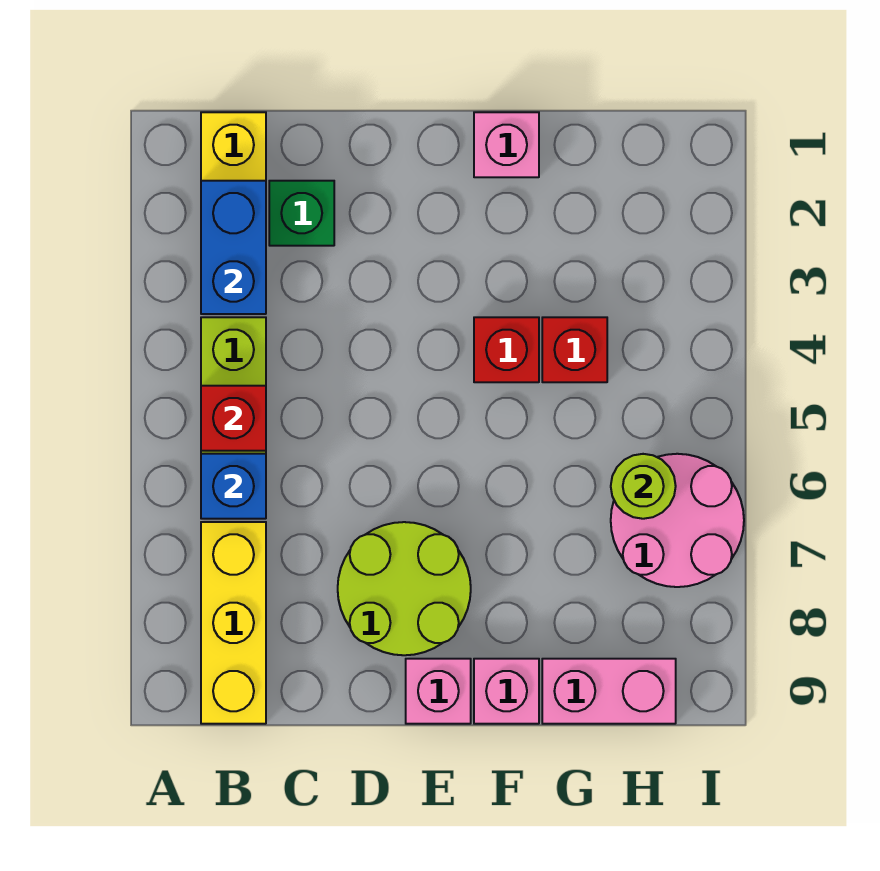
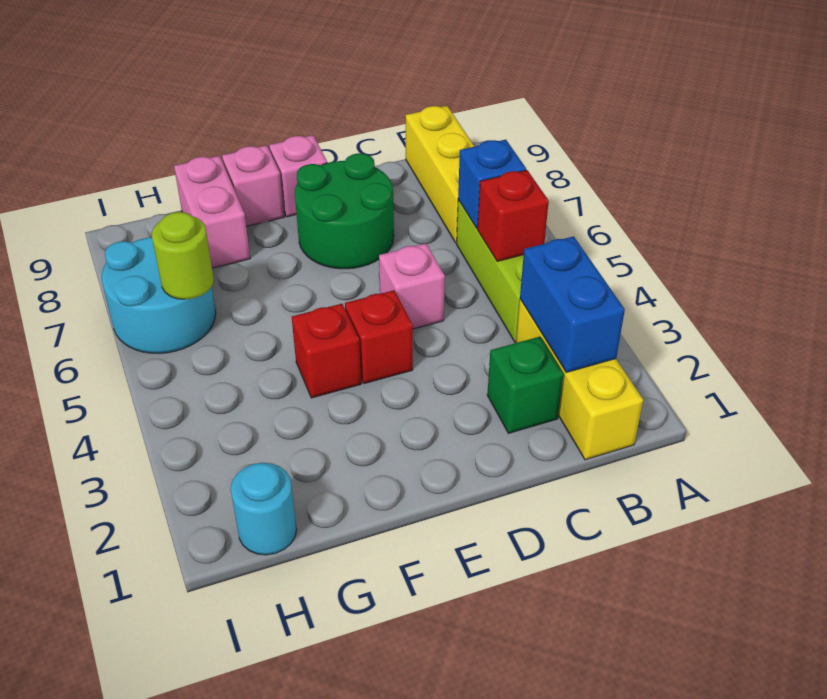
lime round brick D7:E8 level 1 -> green round brick D7:E8 level 1
pink brick F1 level 1 -> pink brick D5 level 1
red brick G4 level 1 -> red brick E4 level 1
pink brick G9:H9 level 1 -> pink brick G8:G9 level 1
none -> cyan round brick H1 level 1
pink round brick H6:I7 level 1 -> cyan round brick H6:I7 level 1

